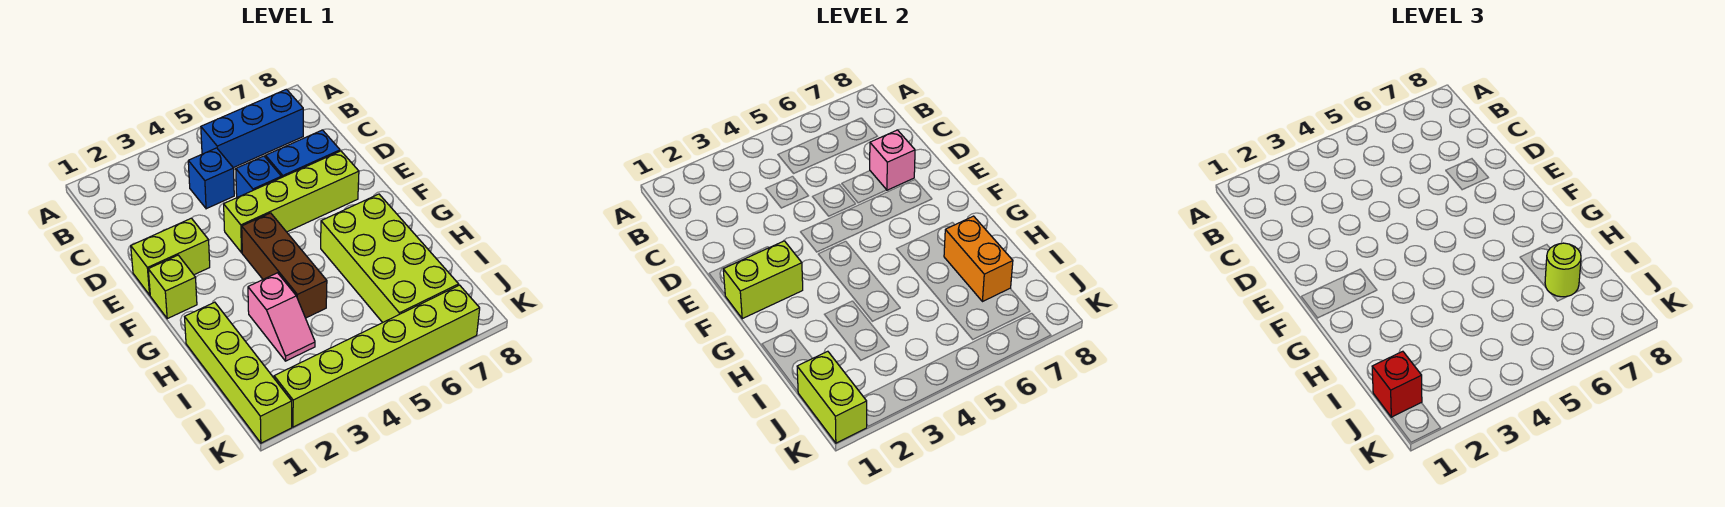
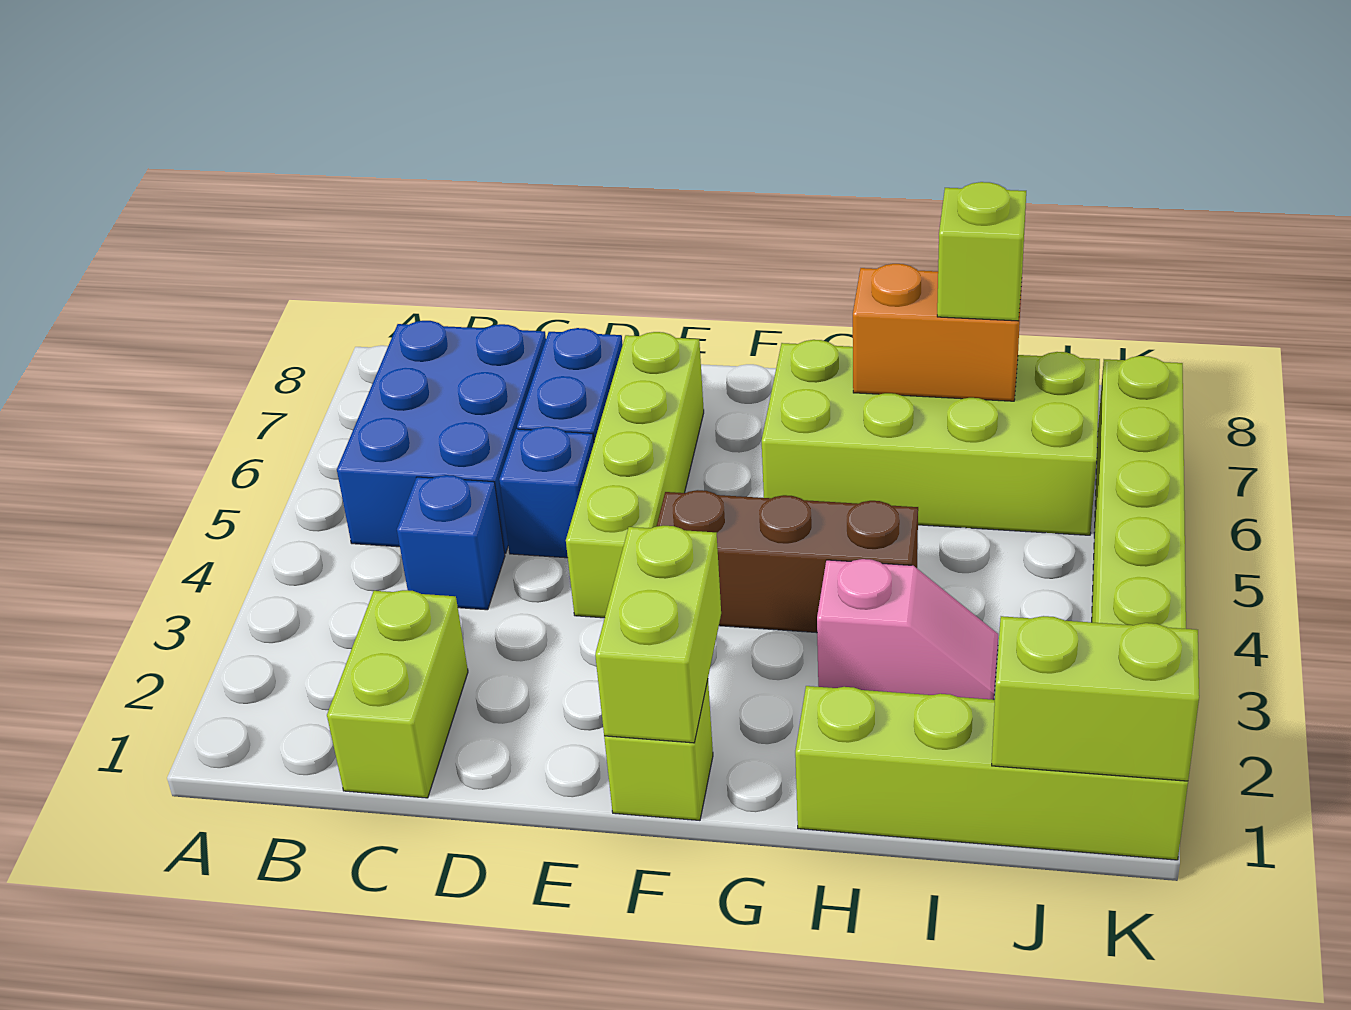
blue brick B5:B7 level 1 -> blue brick B5:C7 level 1
pink brick D7 level 2 -> none
lime brick E1:E2 level 1 -> lime brick C1:C2 level 1
lime round brick I7 level 3 -> lime brick I7 level 3
red brick J1 level 3 -> none

